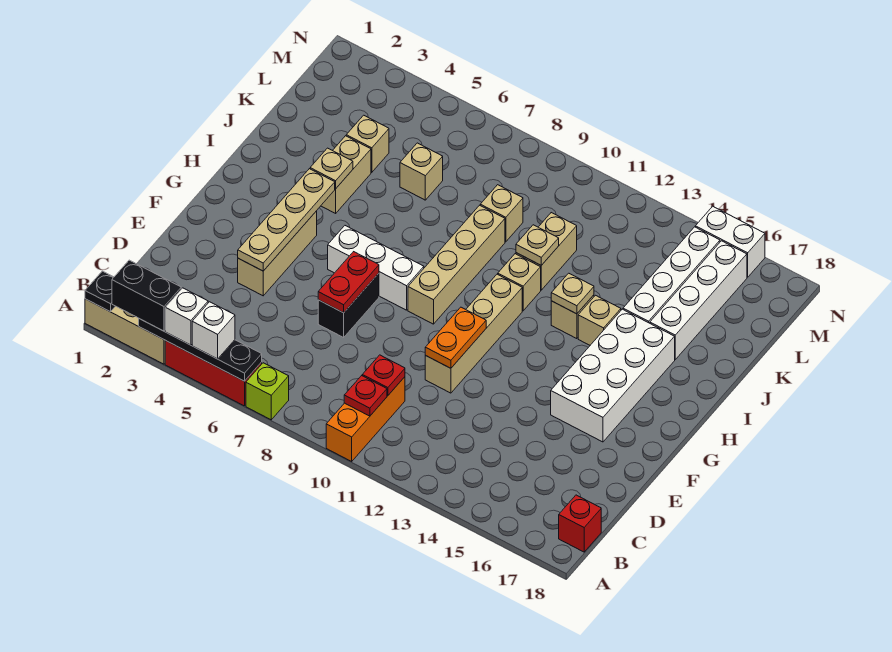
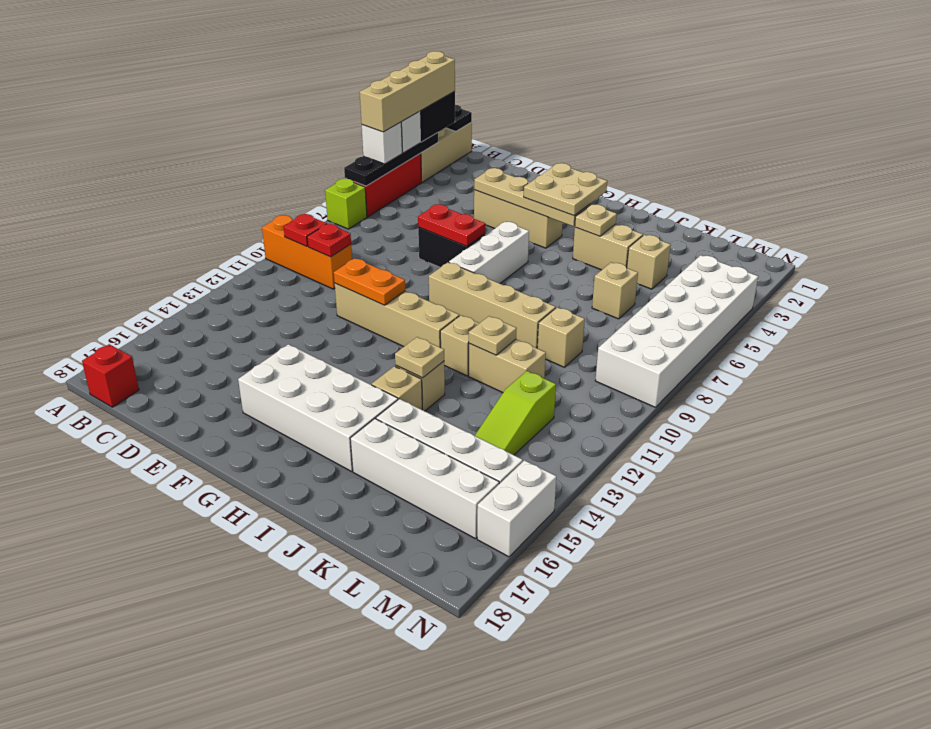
none -> tan brick A2:A5 level 4
none -> tan plate G3:H4 level 3
none -> lime slope L12:L14 level 1 top 12
none -> white brick M4:N9 level 1

